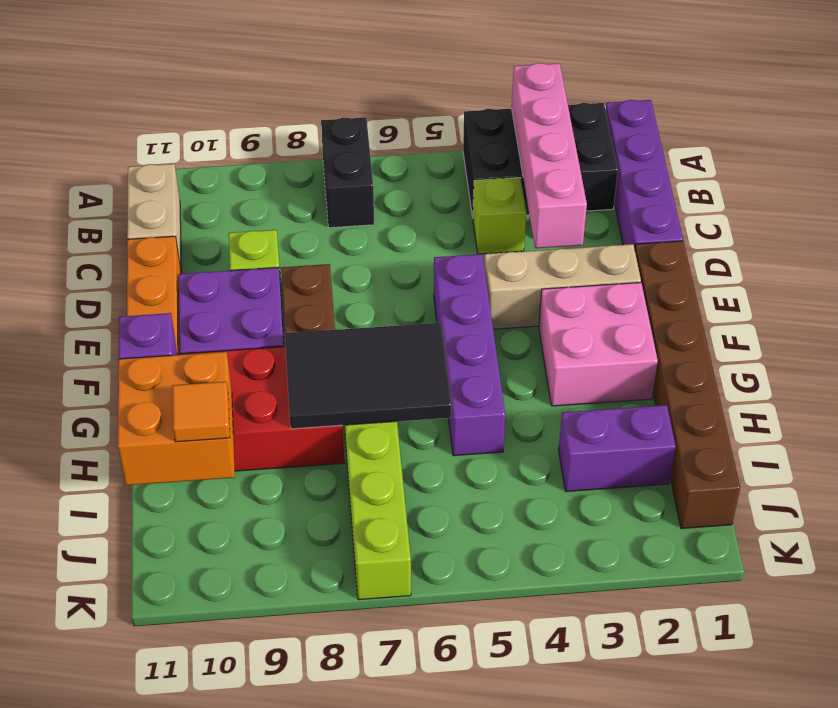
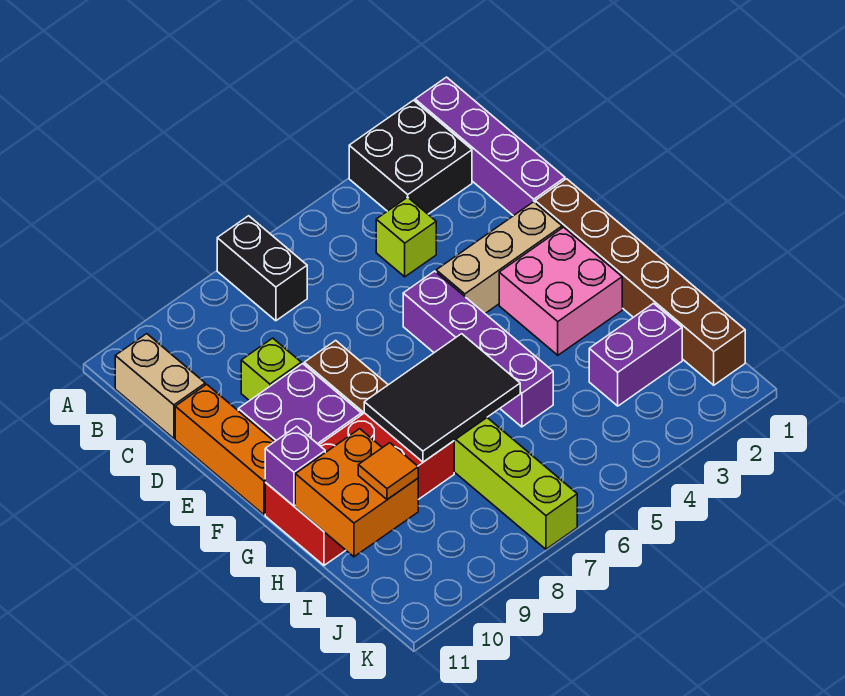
black brick A2:B4 level 1 -> black brick A2:B3 level 1
pink brick A3:D3 level 2 -> none

